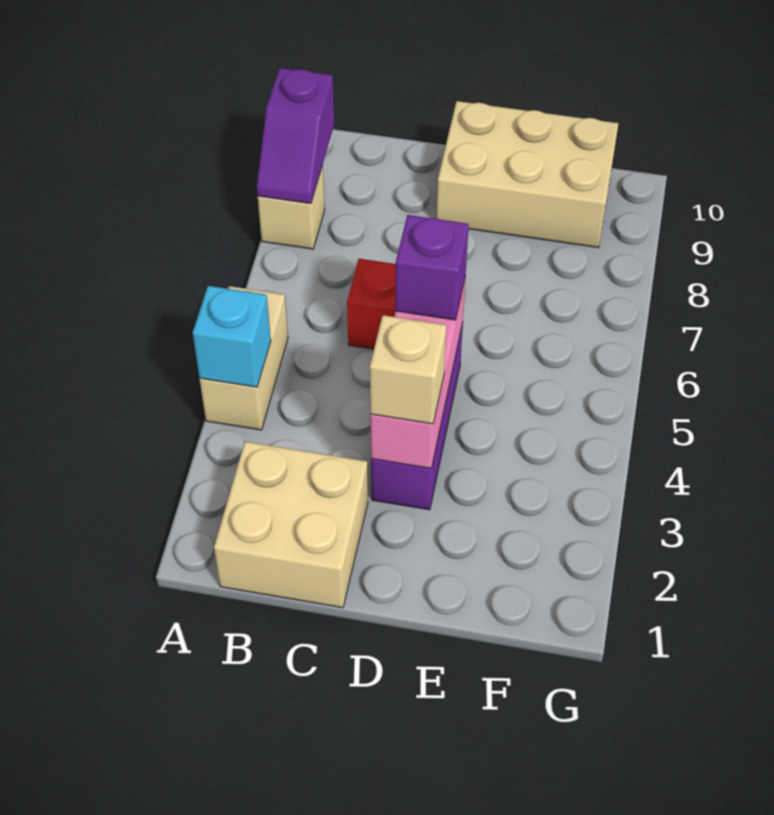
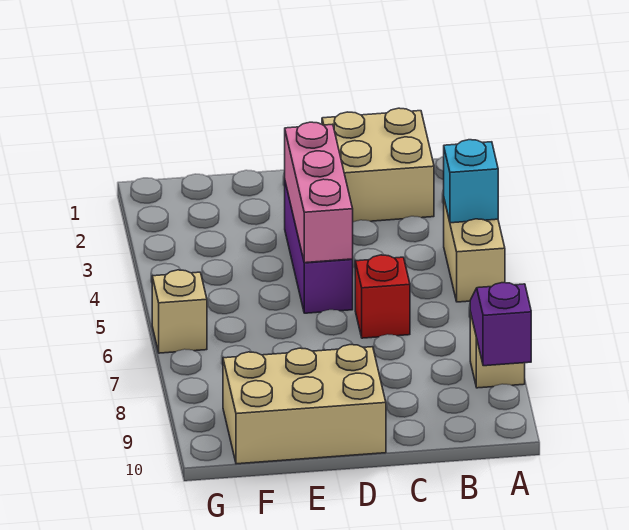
tan brick D3 level 3 -> tan brick G6 level 1
purple brick D5 level 3 -> none

